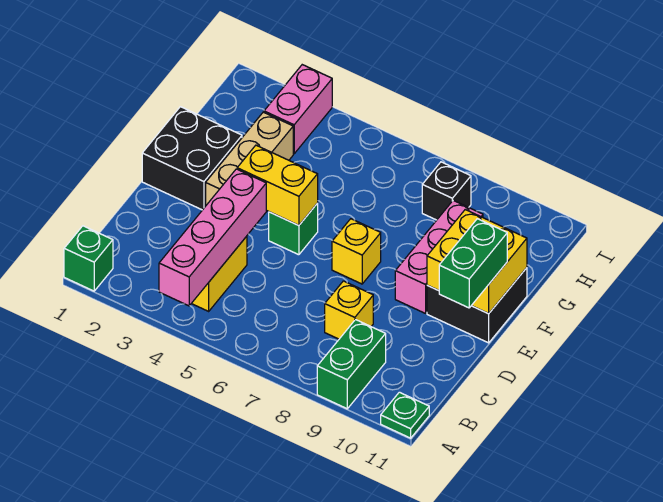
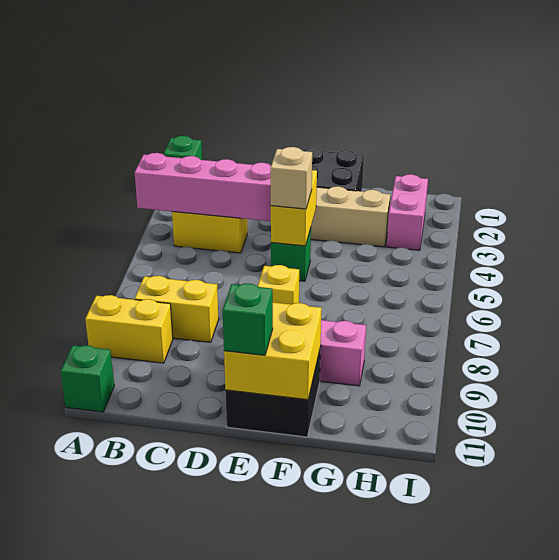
green brick A9:B9 level 1 -> yellow brick A9:B9 level 1
green plate A11 level 1 -> green brick A11 level 1
yellow brick C8 level 1 -> yellow brick B8:C8 level 1
green brick D11:E11 level 3 -> green brick E11 level 3
none -> tan brick E5 level 3
pink brick H3:I3 level 1 -> pink brick H2:H3 level 1
black brick H8 level 1 -> none

